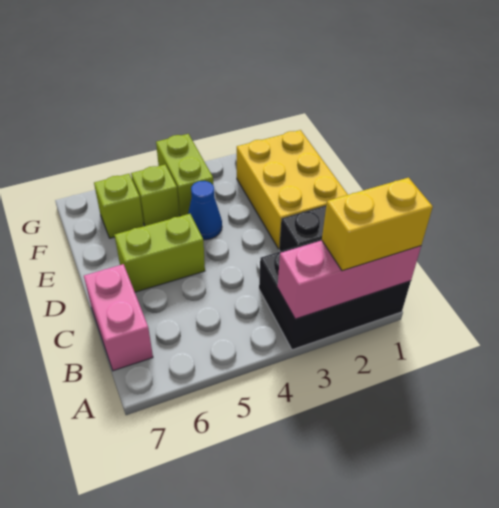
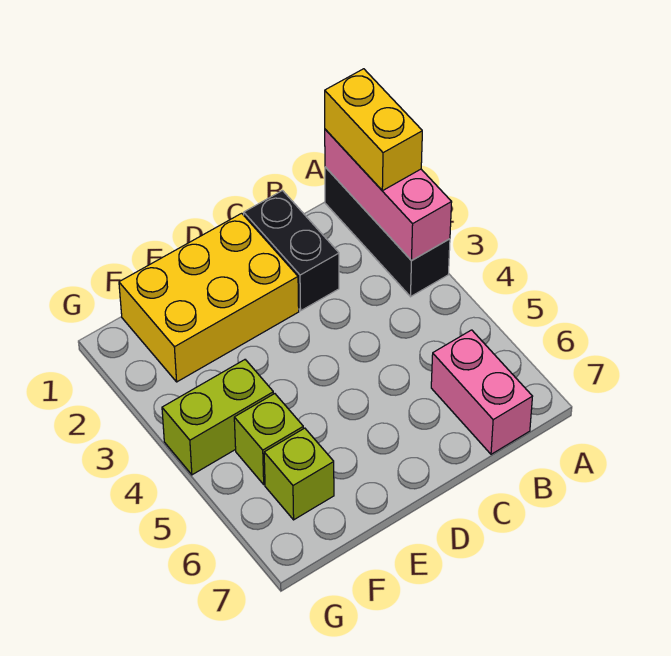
black brick A1:B3 level 1 -> black brick A1:A3 level 1
pink brick B7:C7 level 1 -> pink brick B6:B7 level 1
lime brick D5:D6 level 1 -> none
blue cone E4 level 1 -> none

